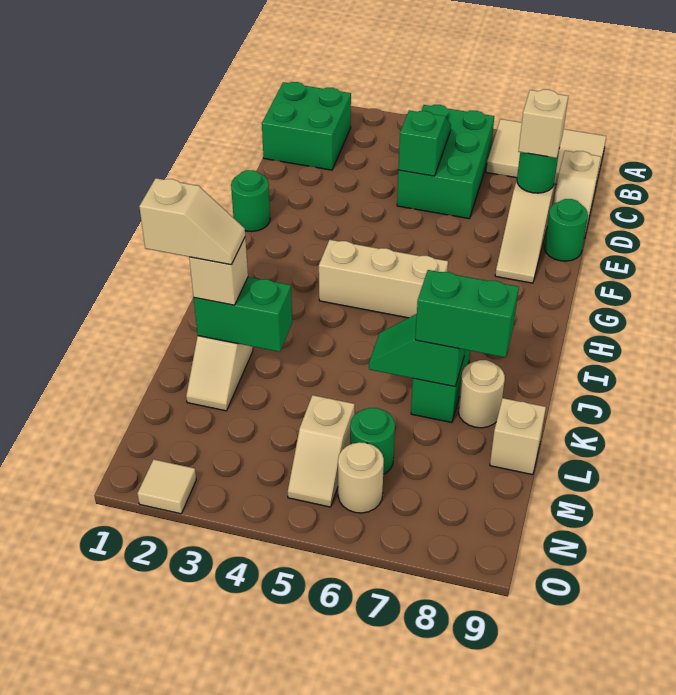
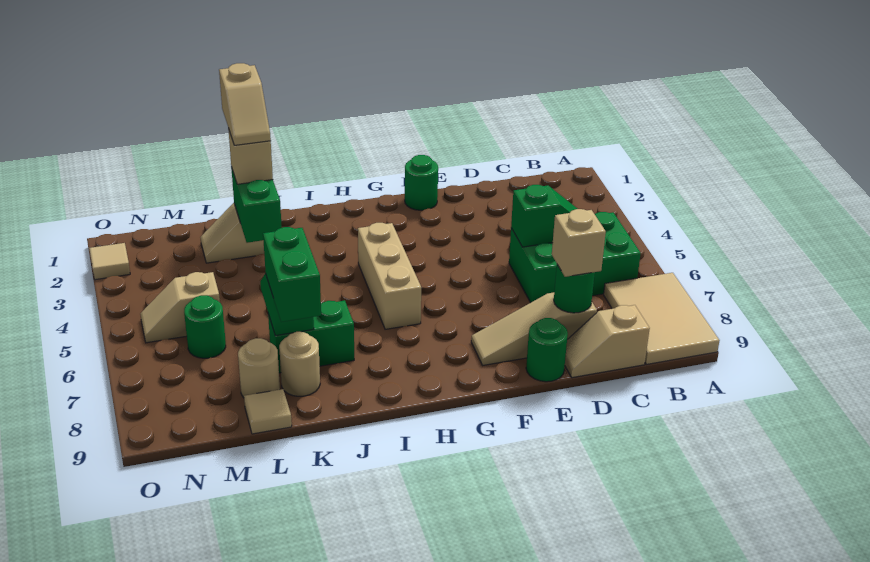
green brick B1:C2 level 1 -> none
tan brick L9 level 1 -> tan tile L9 level 1
tan round brick N6 level 1 -> tan round brick L8 level 1

